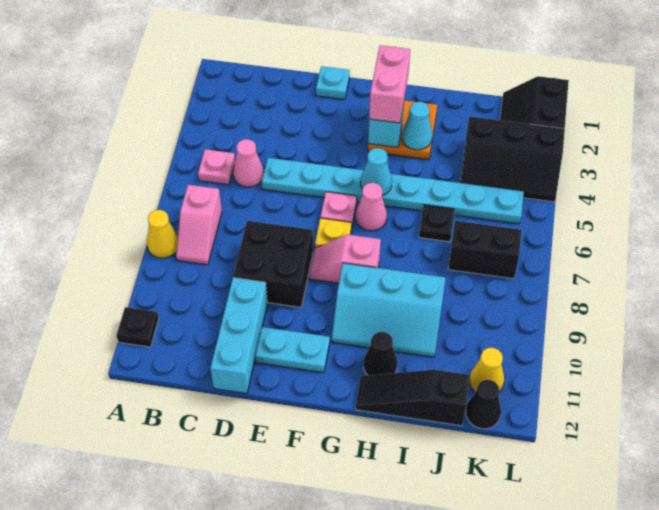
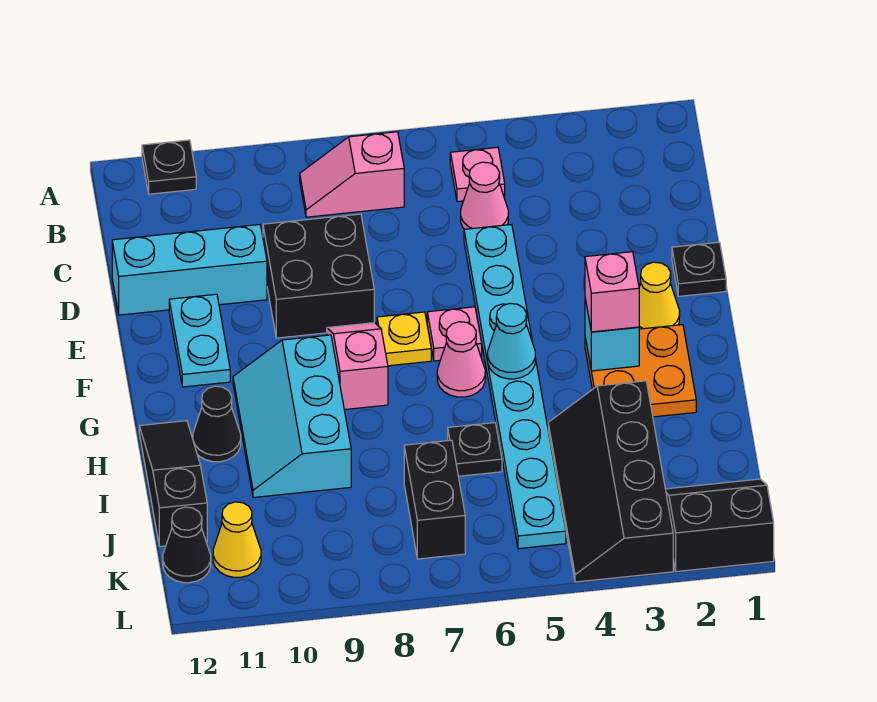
yellow cone A8 level 1 -> yellow cone F2 level 1
cyan plate E1 level 1 -> black plate E1 level 1
pink brick G2:G3 level 3 -> pink brick G3 level 3
cyan cone H3 level 2 -> none
black slope J3:L4 level 1 top 3 -> black slope I3:L4 level 1 top 3

